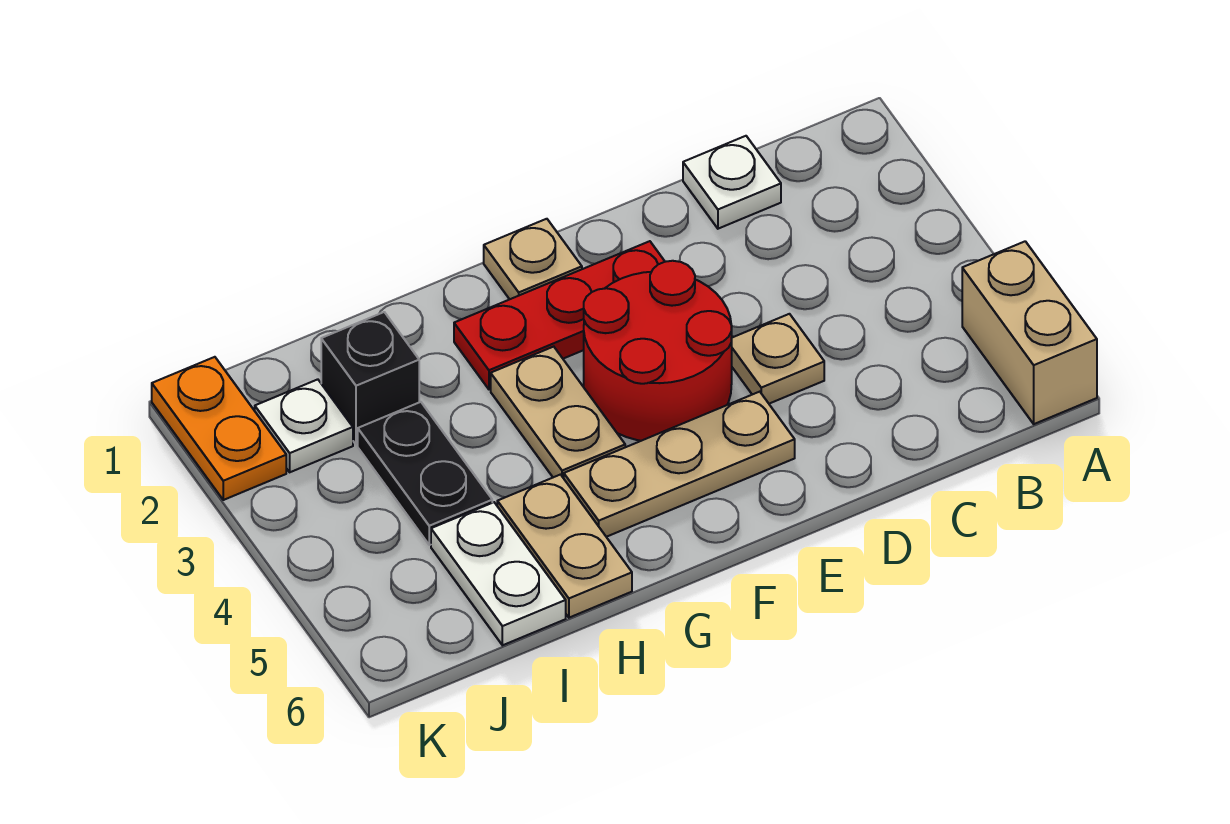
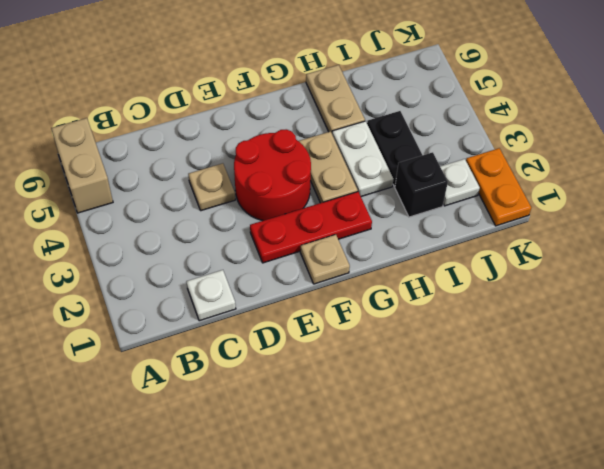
tan plate E5:G5 level 1 -> none
white plate I5:I6 level 1 -> white plate H3:H4 level 1

